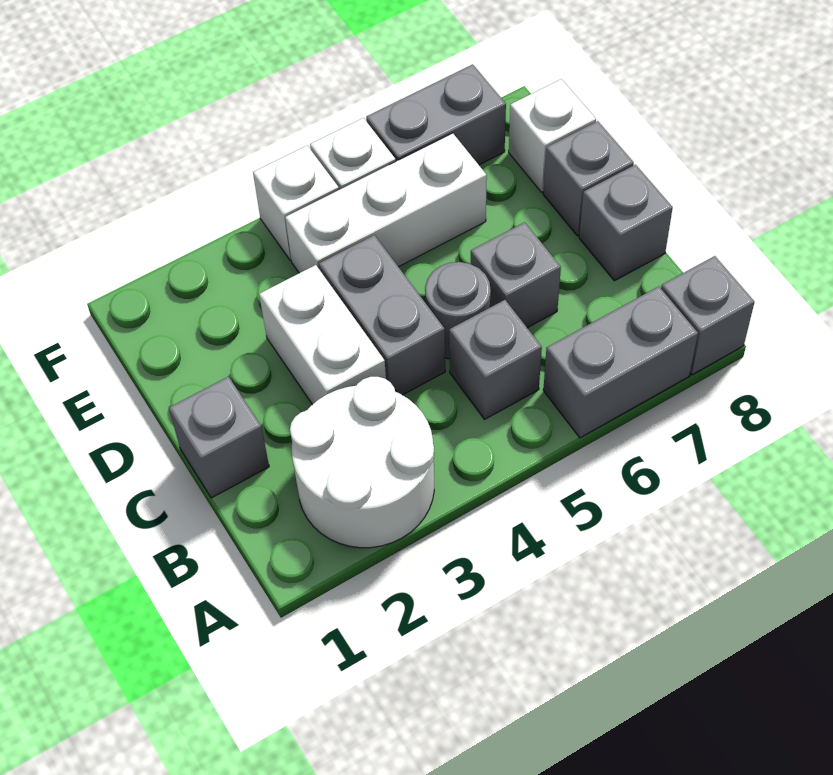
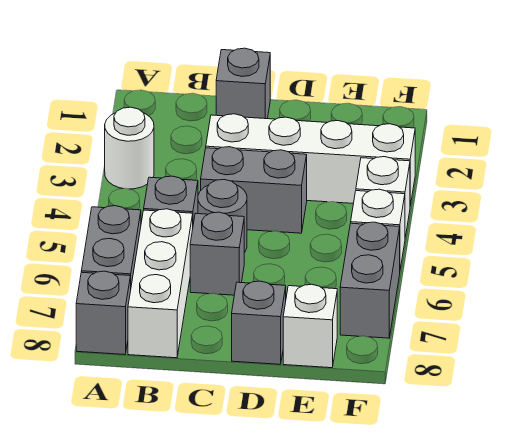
white round brick A2:B3 level 1 -> white round brick A3 level 1
white brick C3:D3 level 1 -> white brick C3:F3 level 1
grey brick C8 level 1 -> none
white brick E4:E6 level 1 -> white brick B6:B8 level 1

